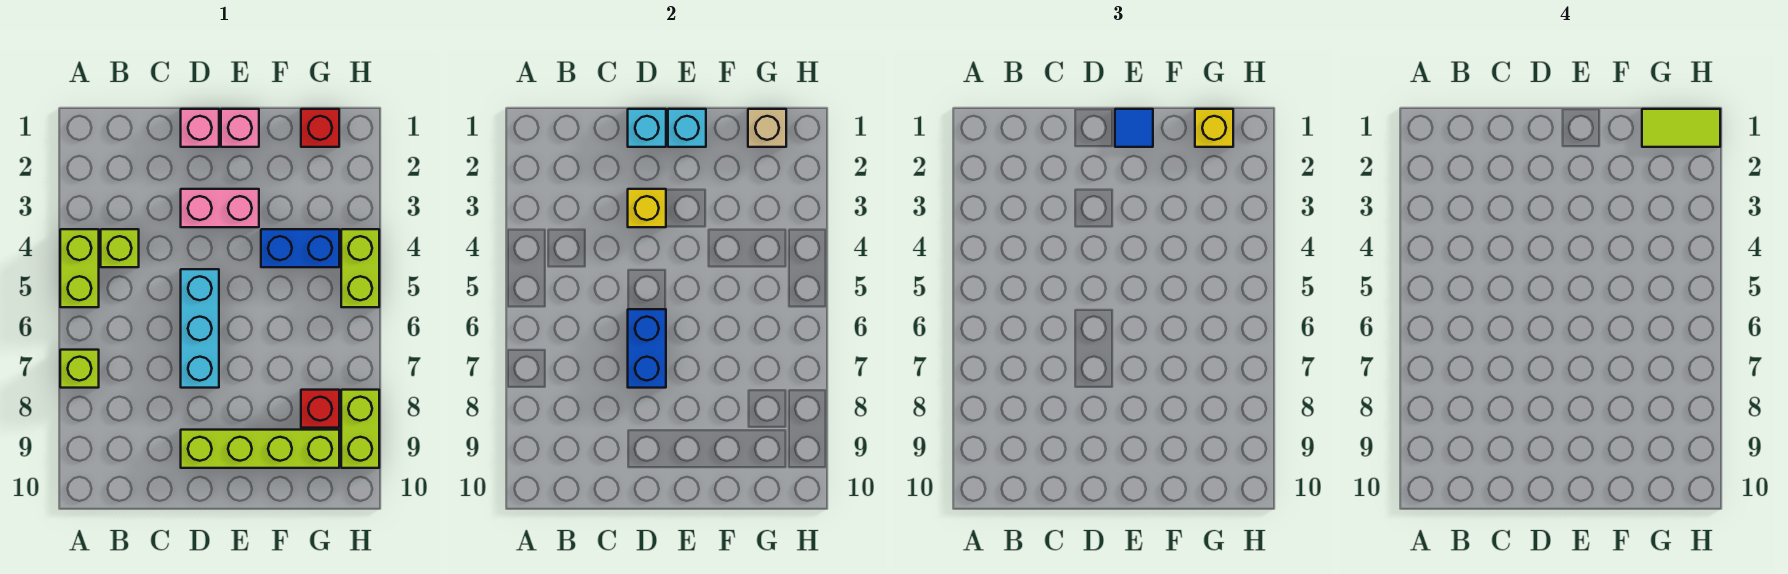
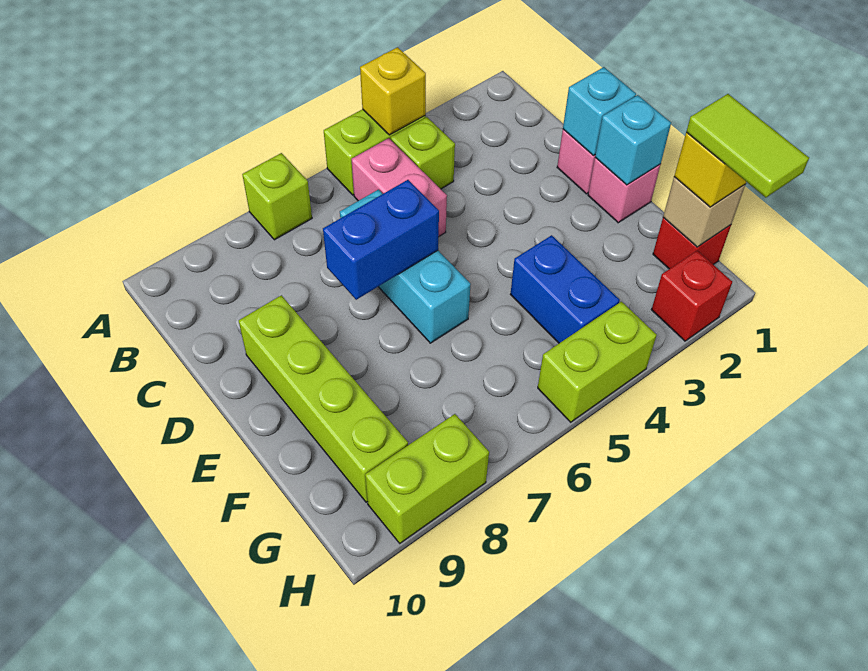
pink brick D3:E3 level 1 -> pink brick B5:C5 level 1
yellow brick D3 level 2 -> yellow brick A4 level 2
cyan brick D5:D7 level 1 -> cyan brick C6:E6 level 1
blue tile E1 level 3 -> none
red brick G8 level 1 -> red brick H2 level 1

